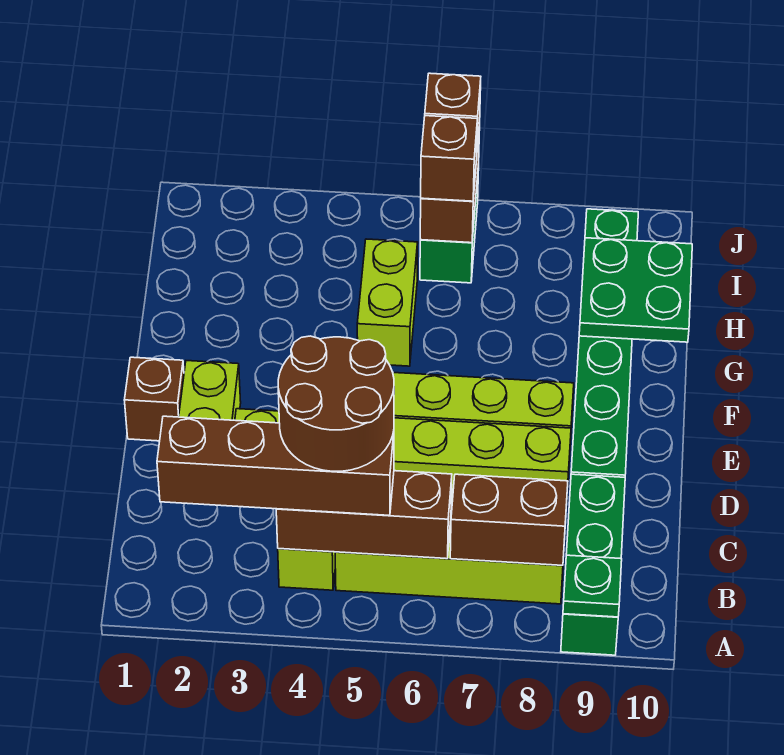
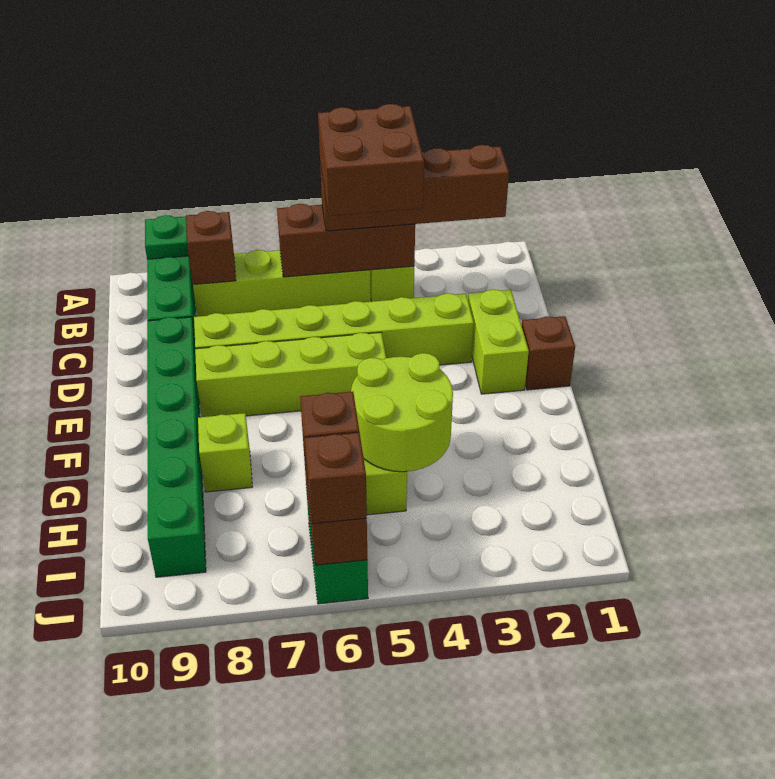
brown round brick B4:C5 level 4 -> brown brick B4:C5 level 4
brown brick B7:B8 level 2 -> brown brick B8 level 2
none -> lime round brick G4:H5 level 2
none -> lime brick G8 level 1
green plate G9:H10 level 2 -> none

